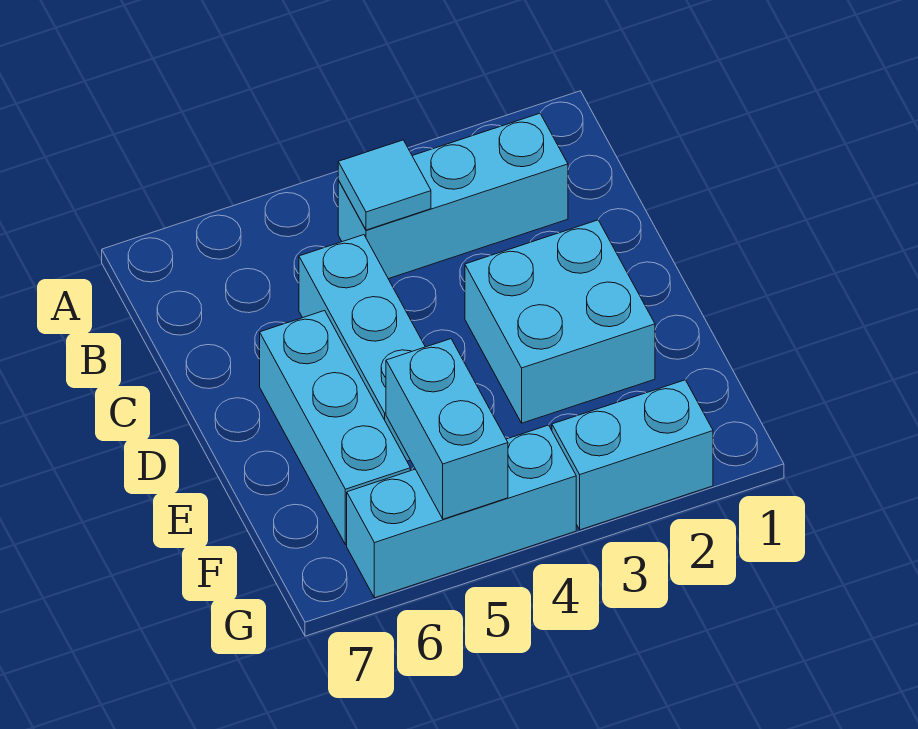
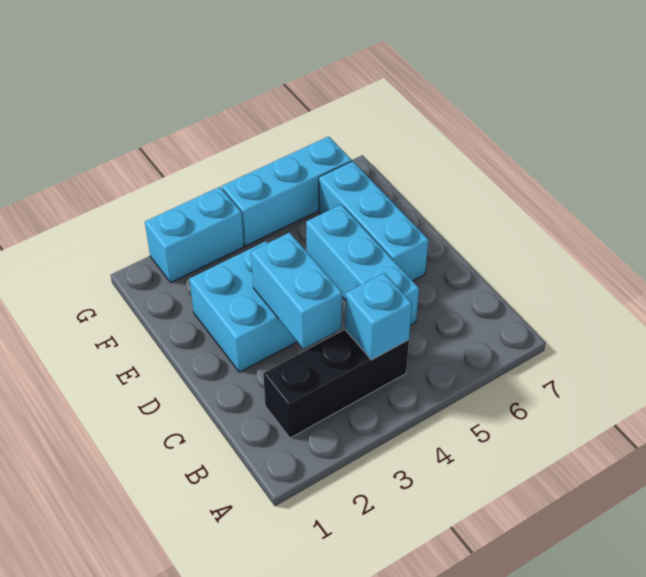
cyan brick B2:B4 level 1 -> black brick B2:B4 level 1
cyan tile B4 level 2 -> cyan brick B4 level 2
cyan brick F5:G5 level 2 -> cyan brick C3:D3 level 2

